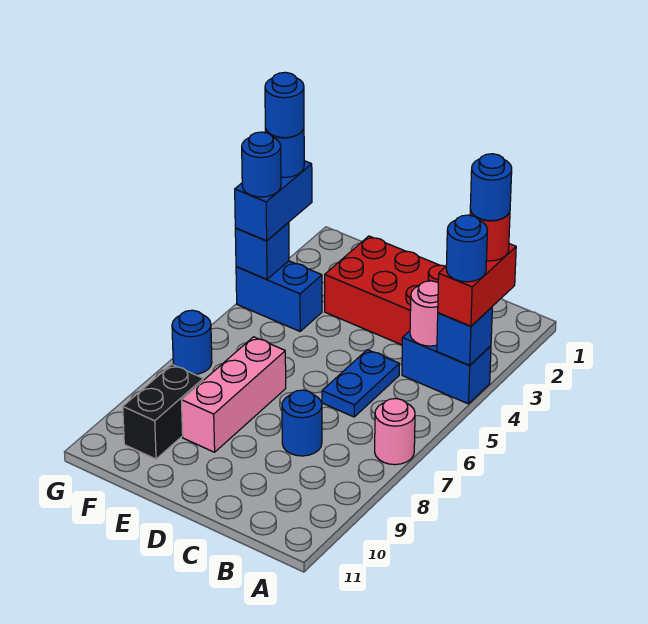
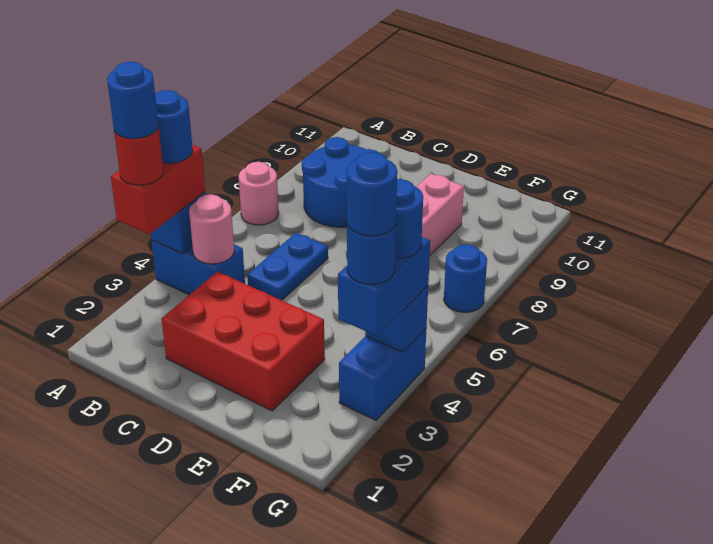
blue round brick C8 level 1 -> blue round brick B8:C9 level 1
blue brick F4:G4 level 1 -> blue brick G3:G4 level 1
black brick F9:F10 level 1 -> none

